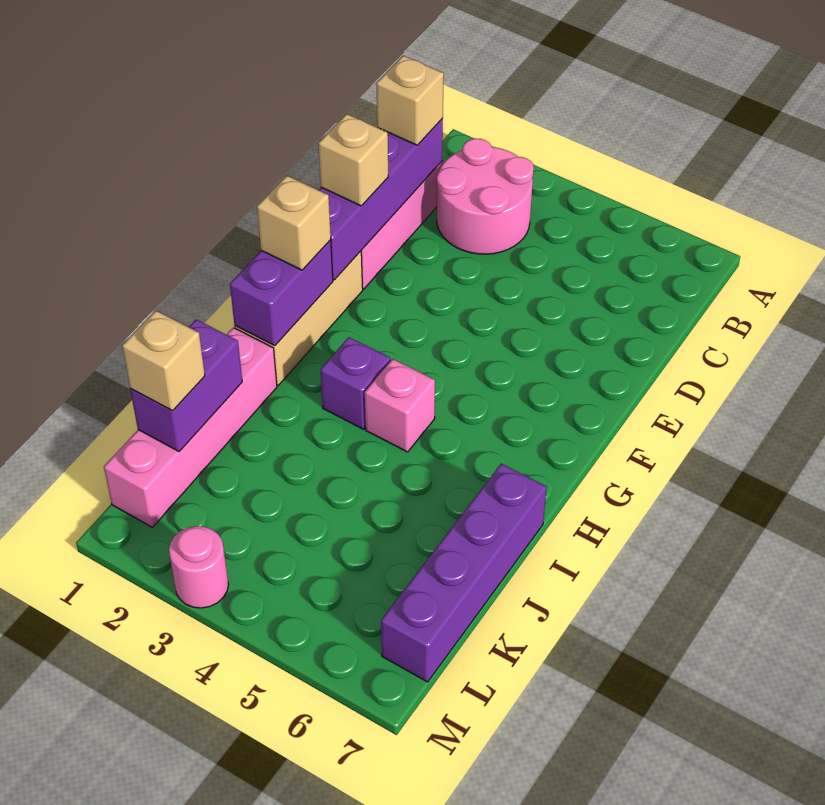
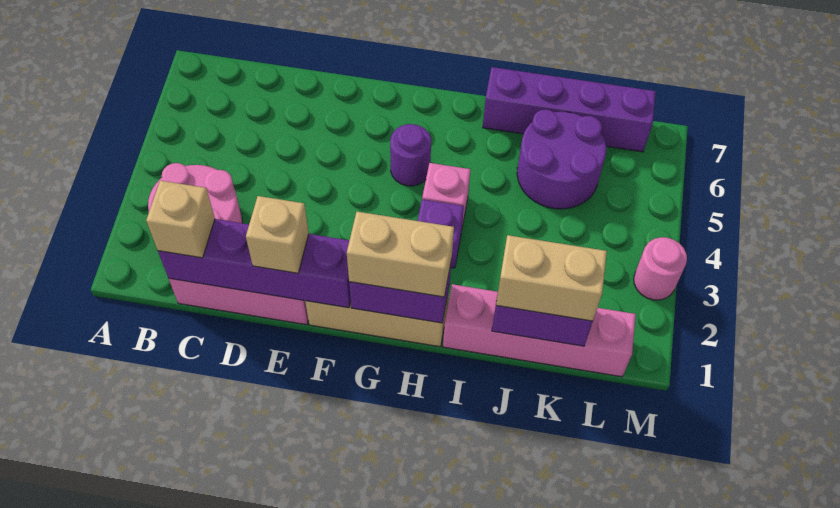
tan brick G1 level 3 -> tan brick G1:H1 level 3
none -> purple round brick G5 level 1
none -> purple round brick J5:K6 level 1
tan brick K1 level 3 -> tan brick J1:K1 level 3

